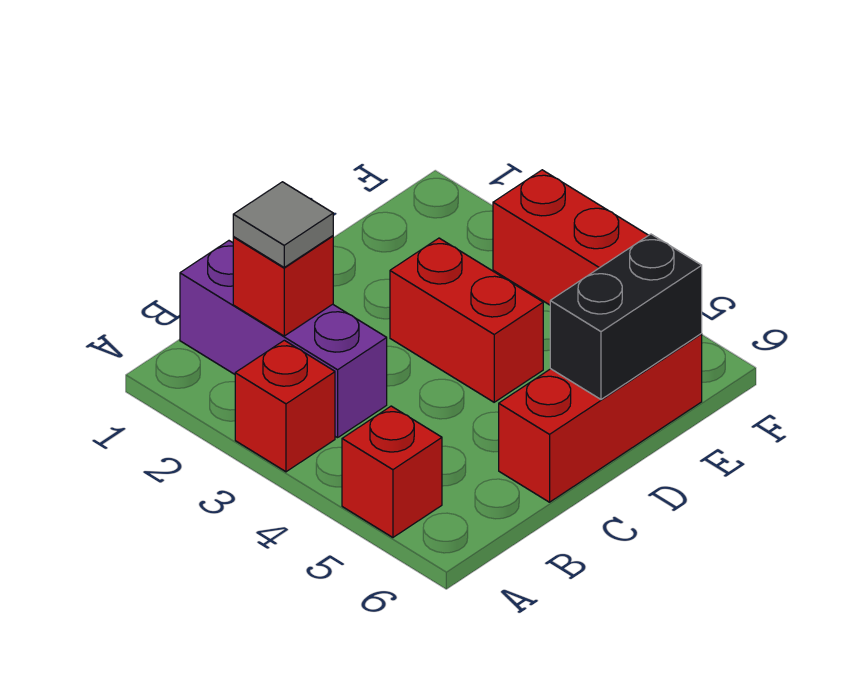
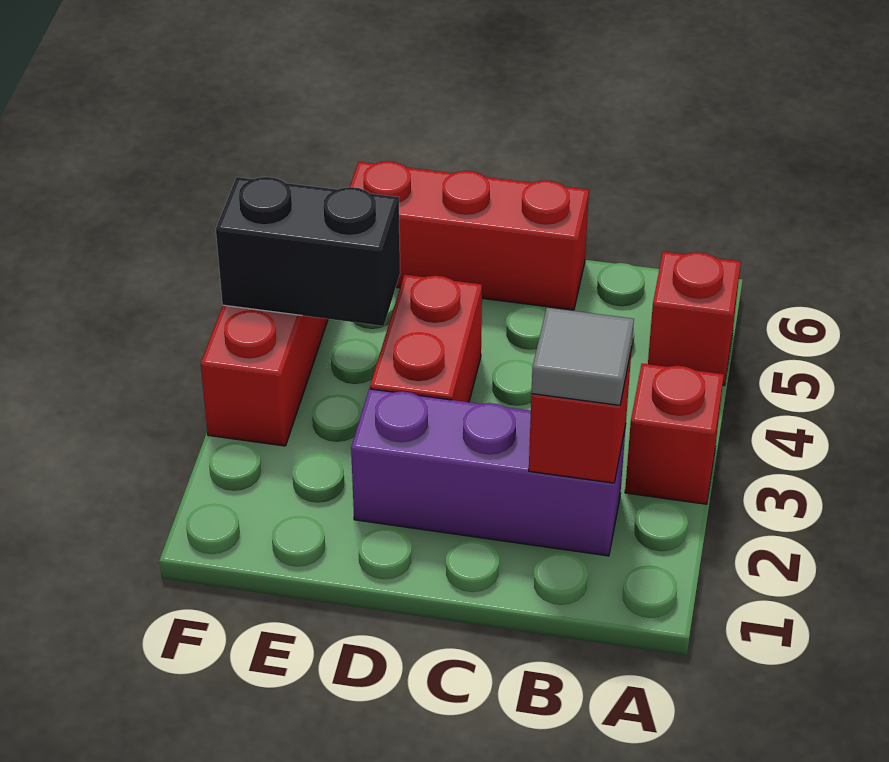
purple brick B1:B3 level 1 -> purple brick B2:D2 level 1
black brick D6:E6 level 2 -> black brick E4:F4 level 2

